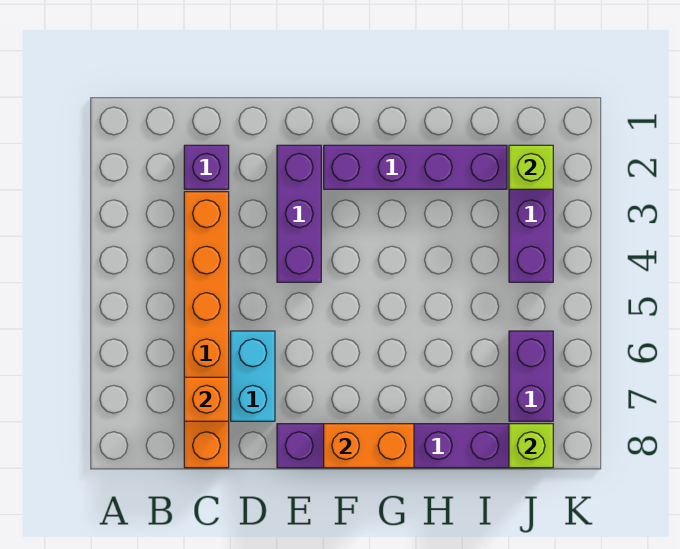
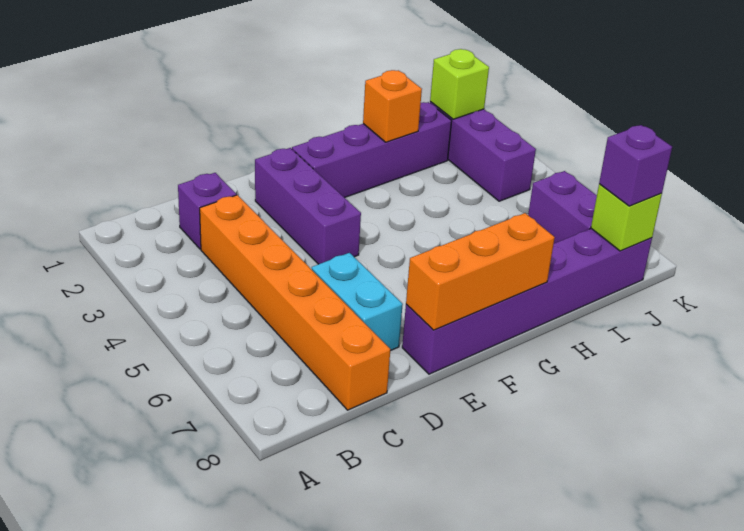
orange brick C7 level 2 -> orange brick H2 level 2
orange brick F8:G8 level 2 -> orange brick E8:G8 level 2
none -> purple brick J8 level 3

